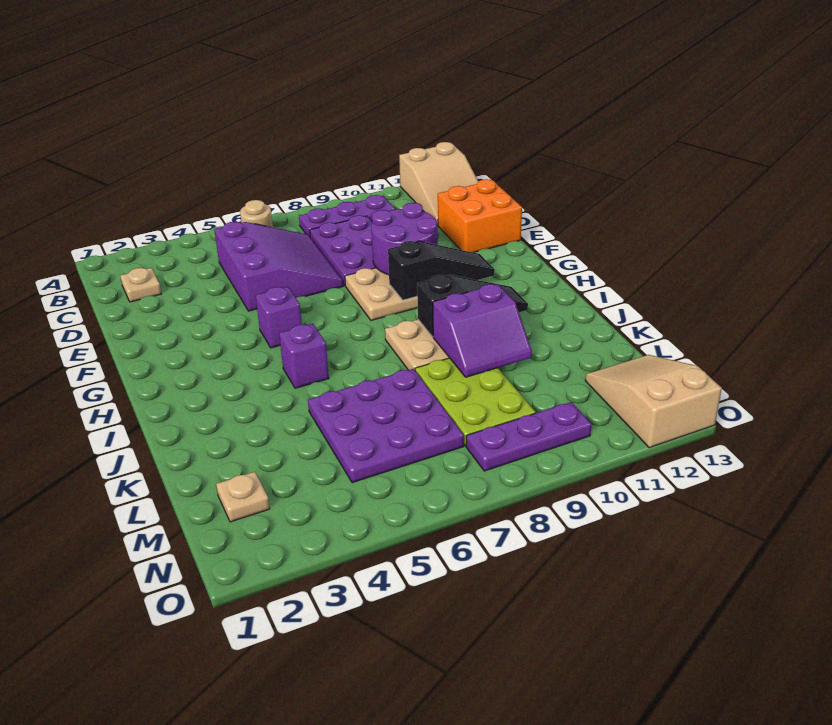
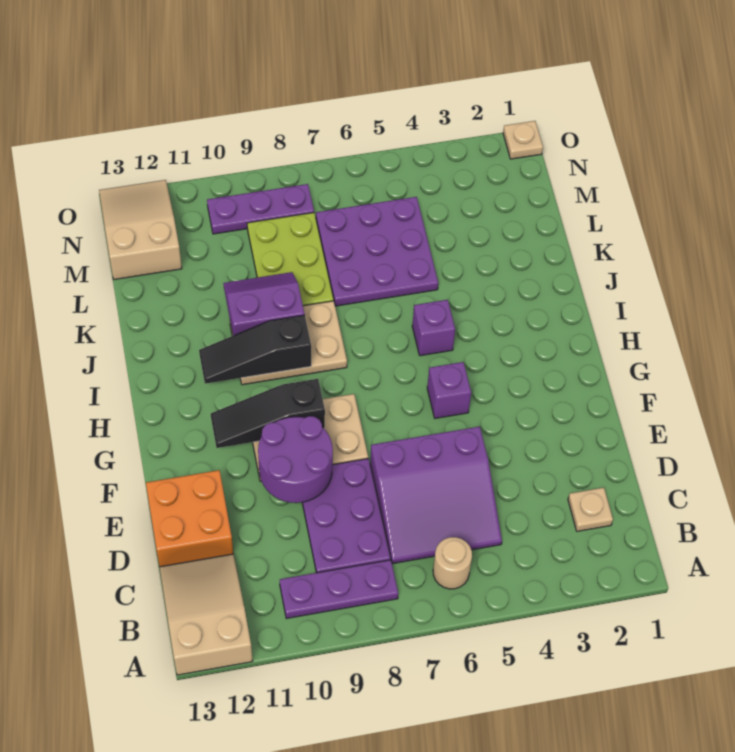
purple slope C5:E7 level 1 top 5 -> purple slope C5:E7 level 1 top E
tan plate M2 level 1 -> tan plate O1 level 1
tan slope M12:O13 level 1 top O -> tan slope M12:O13 level 1 top M

